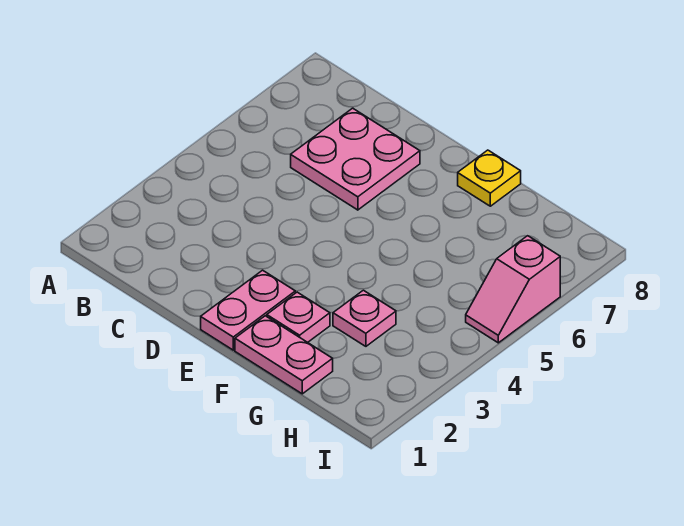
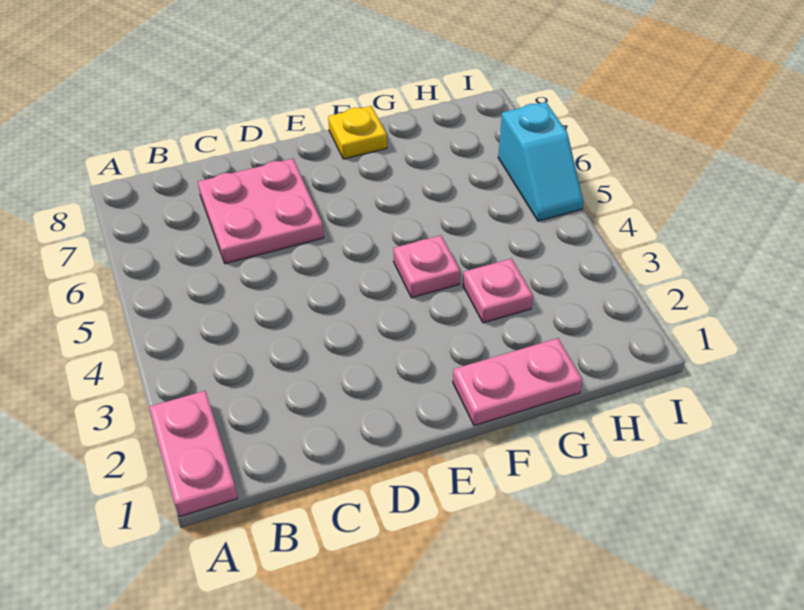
pink plate E1:E2 level 1 -> pink plate A1:A2 level 1
pink plate F2 level 1 -> pink plate F4 level 1
pink slope I5:I6 level 1 top 6 -> cyan slope I5:I6 level 1 top 6

